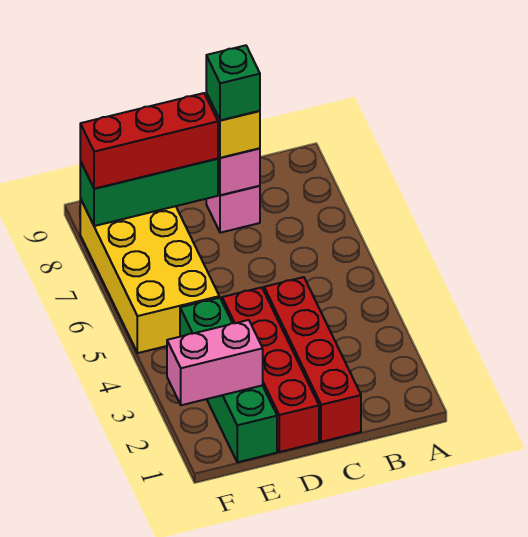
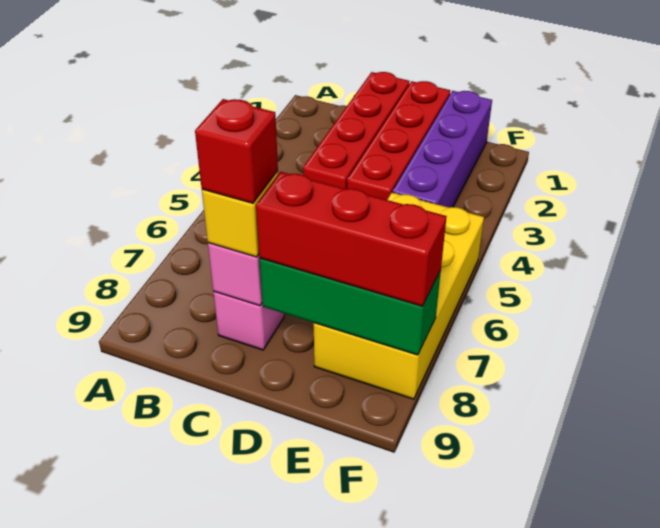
green brick C8 level 4 -> red brick C8 level 4
green brick E1:E4 level 1 -> purple brick E1:E4 level 1
pink brick E2:F2 level 2 -> none

